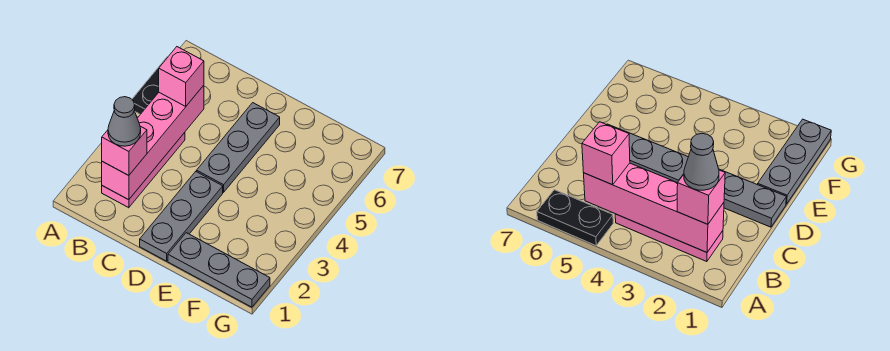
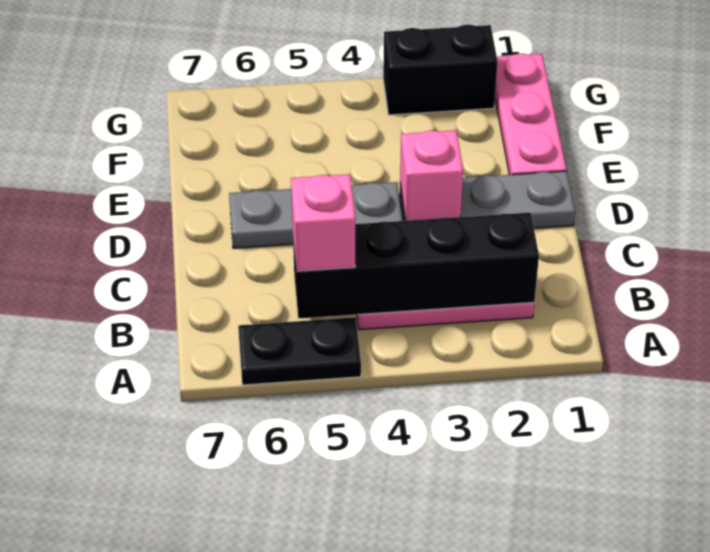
pink brick B2:B5 level 2 -> black brick B2:B5 level 2
pink brick B2 level 3 -> pink brick D3 level 2
grey cone B2 level 4 -> none
grey plate E1:G1 level 1 -> pink plate E1:G1 level 1
none -> black brick G2:G3 level 1

